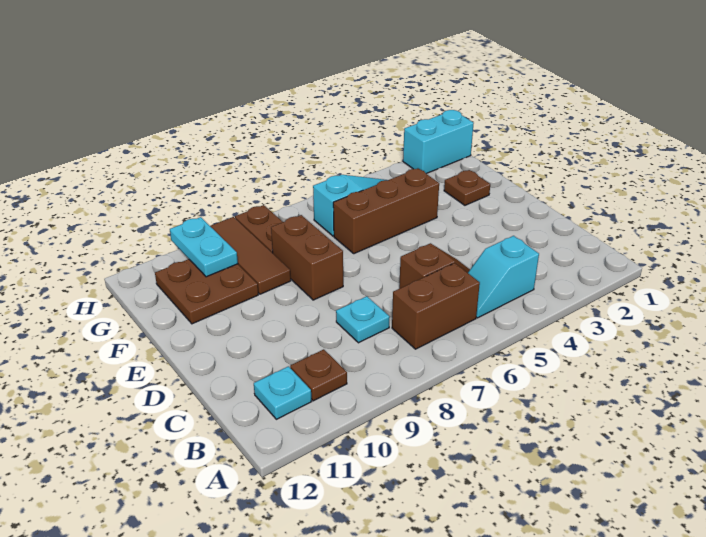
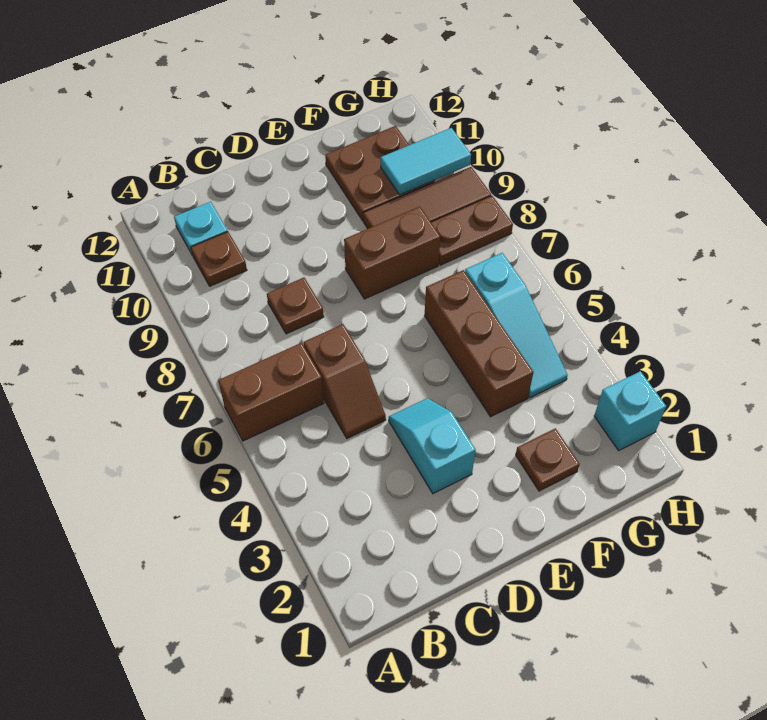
cyan slope B4:B5 level 1 top 4 -> cyan slope D3:D4 level 1 top 3
brown brick B6:B7 level 1 -> brown brick A6:B6 level 1
cyan plate C8 level 1 -> brown plate C8 level 1
cyan plate G10:H10 level 2 -> cyan tile G10:H10 level 2
cyan brick H1:H2 level 1 -> cyan brick H2 level 1

